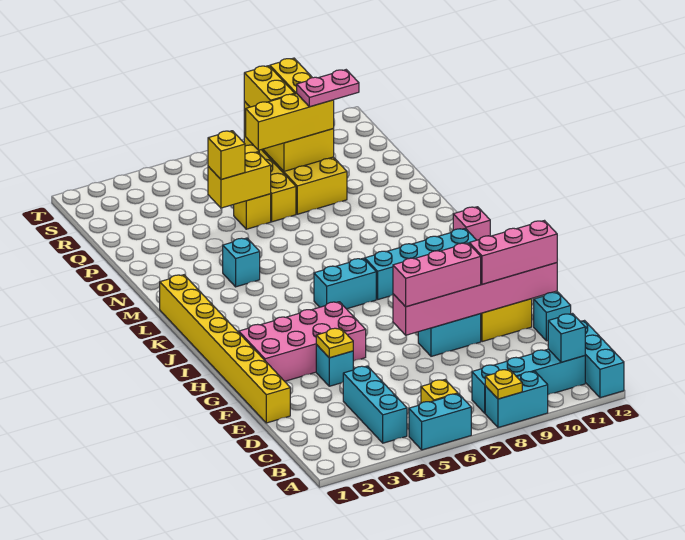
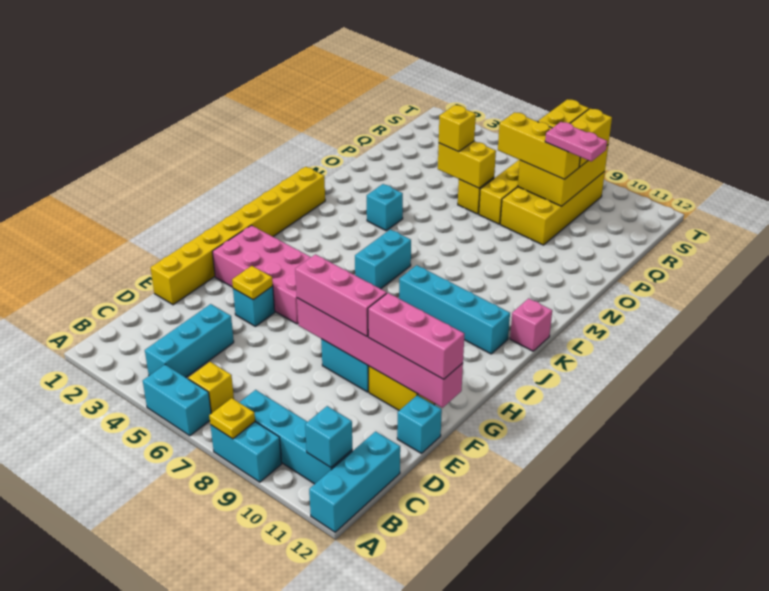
cyan brick J6:J7 level 1 -> cyan brick J6:K6 level 1

